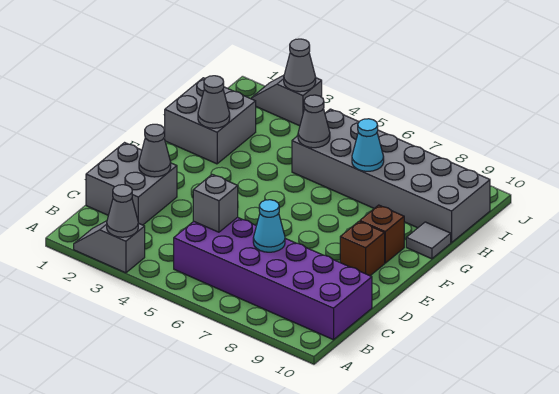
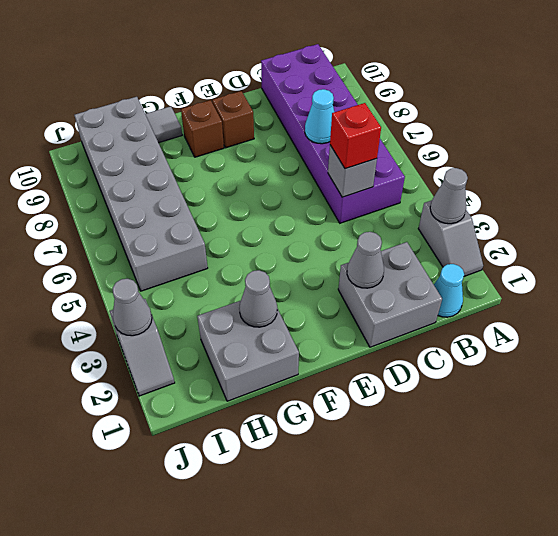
none -> red brick C5 level 3
grey cone H5 level 2 -> none
cyan cone H7 level 2 -> cyan cone B1 level 1

